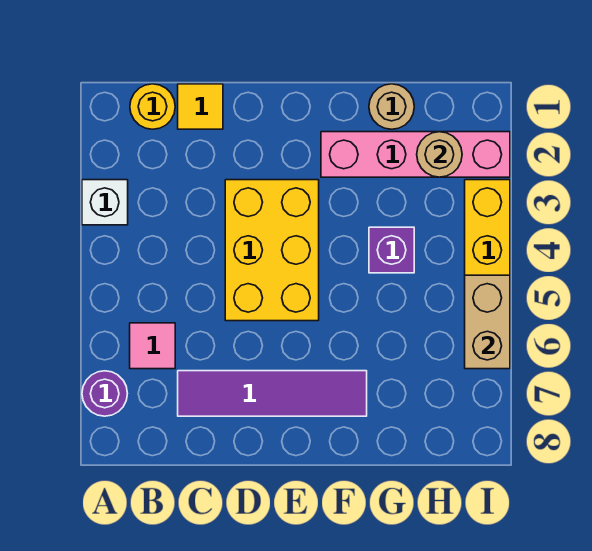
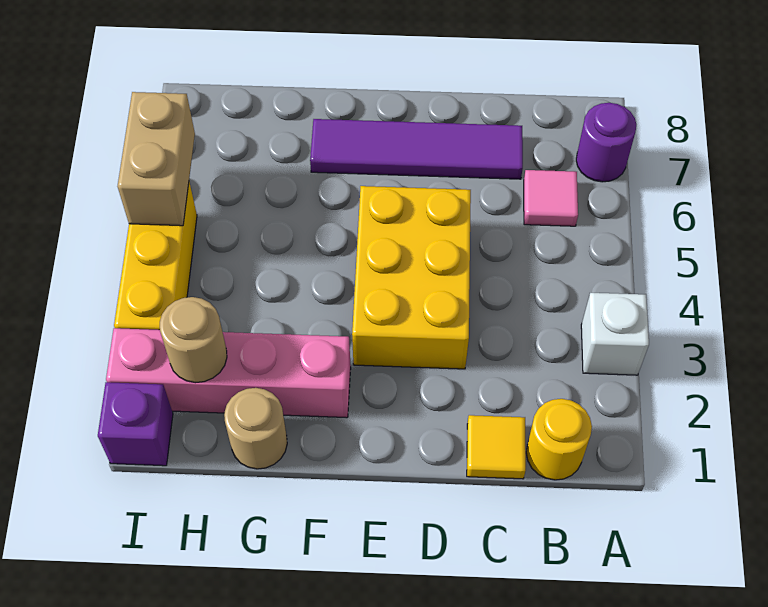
purple brick G4 level 1 -> purple brick I1 level 1

